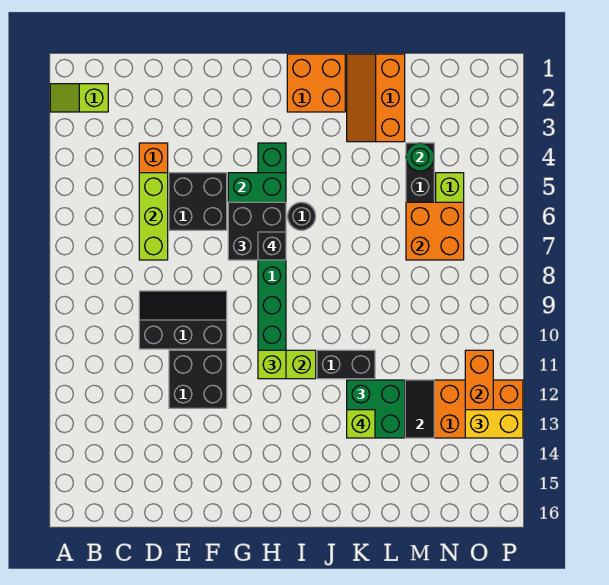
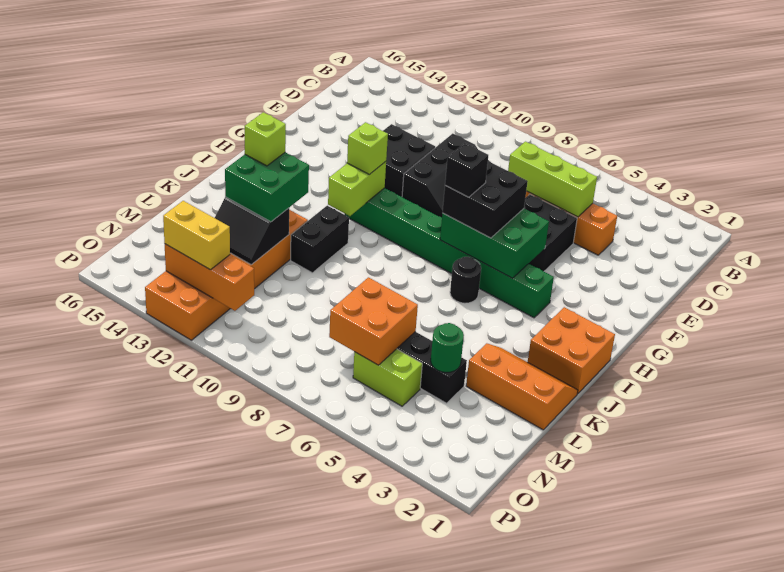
lime slope A2:B2 level 1 top B -> none
yellow brick O13:P13 level 3 -> yellow brick O12:O13 level 3

